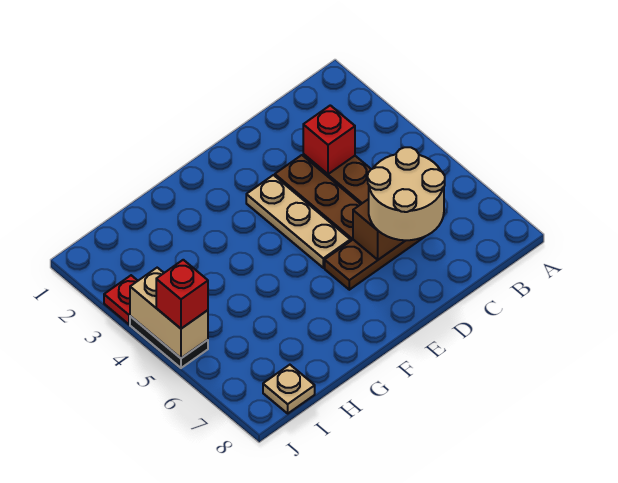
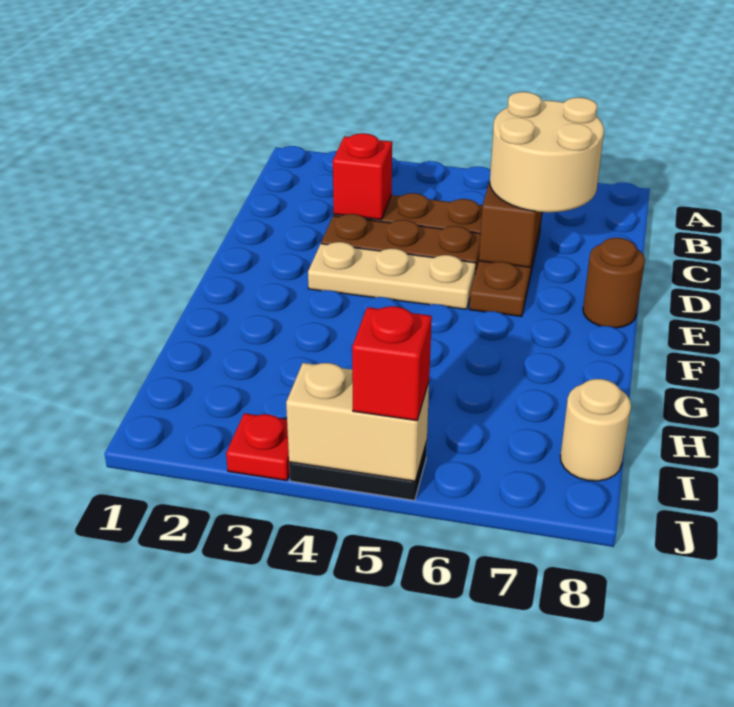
none -> brown round brick E8 level 1
tan plate I8 level 1 -> tan round brick I8 level 1

